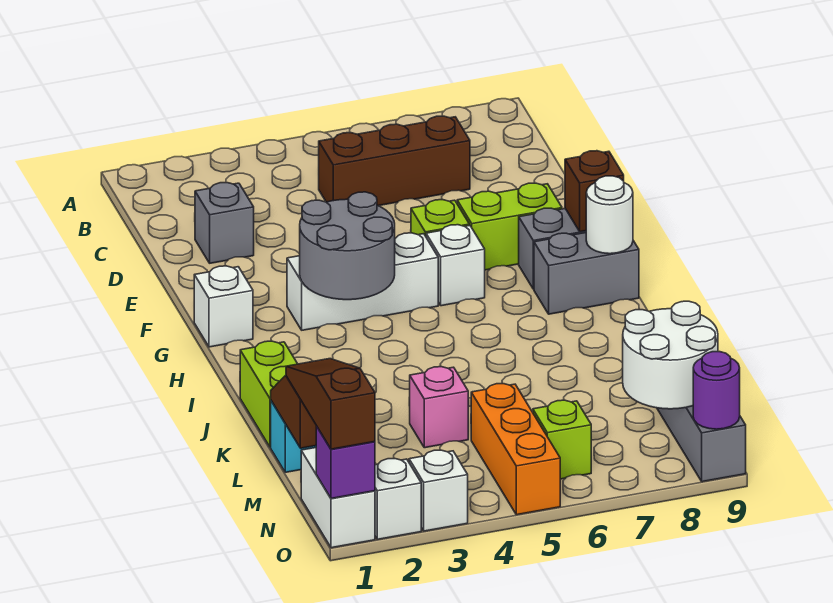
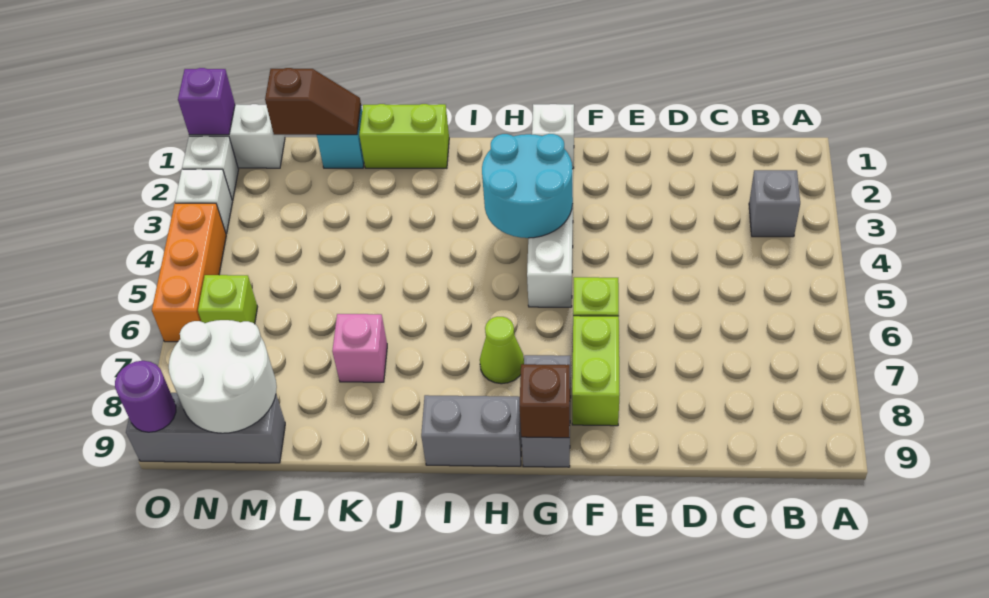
brown brick C5:C7 level 1 -> none
grey brick D2 level 1 -> grey brick B3 level 1
grey round brick G3:H4 level 2 -> cyan round brick G3:H4 level 2
white brick G6 level 1 -> none
none -> lime cone H7 level 1
grey brick H8:H9 level 1 -> grey brick H9:I9 level 1
white round brick H9 level 2 -> none
pink brick L4 level 1 -> pink brick K7 level 1
brown slope M1:O1 level 3 top O -> none
orange brick M5:O5 level 1 -> orange brick O4:O6 level 1

